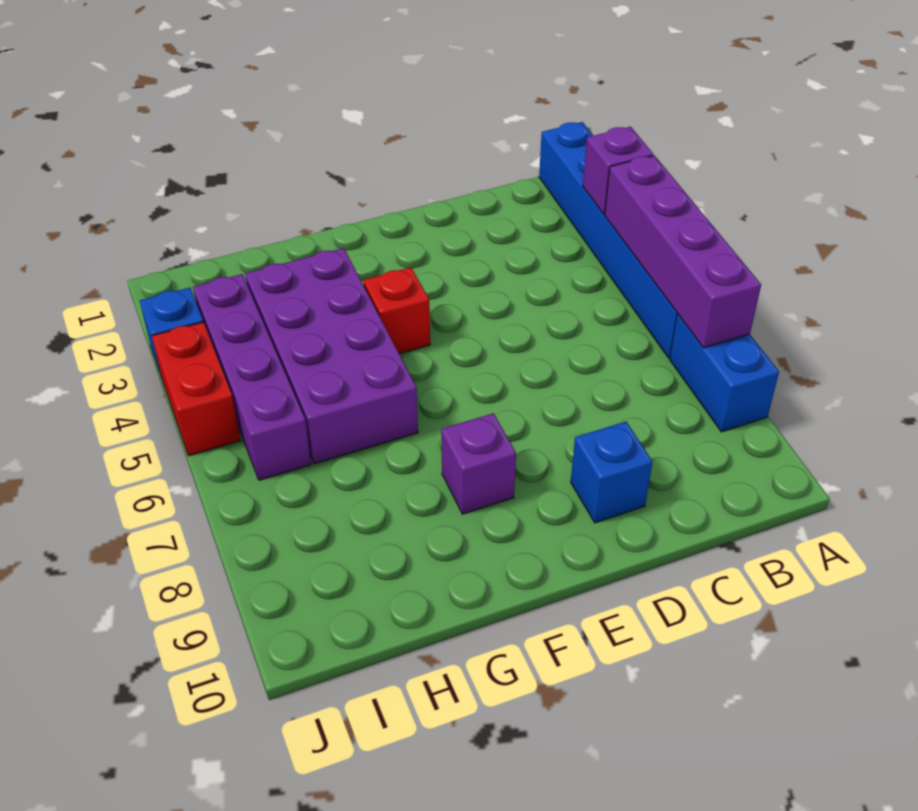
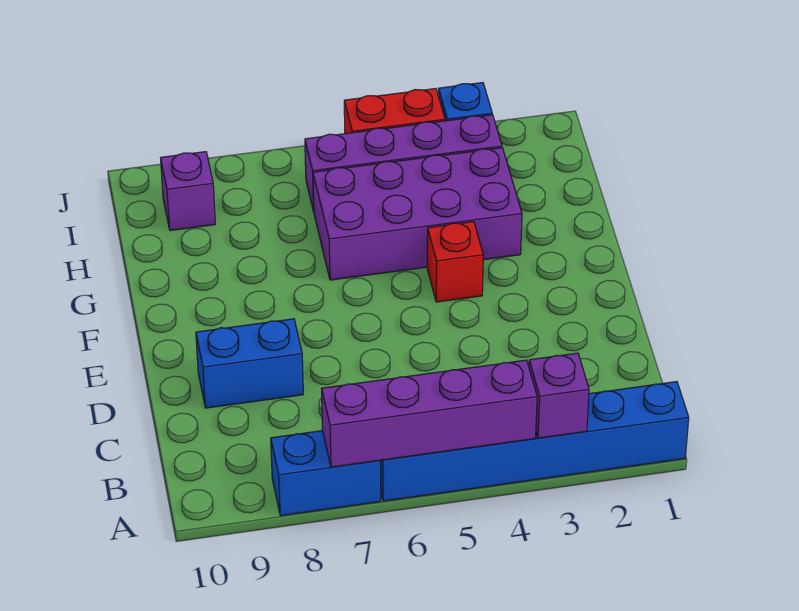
blue brick D9 level 1 -> blue brick D8:D9 level 1
purple brick F8 level 1 -> purple brick I9 level 1

